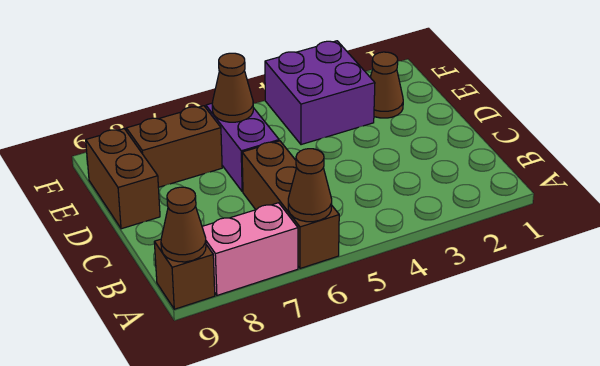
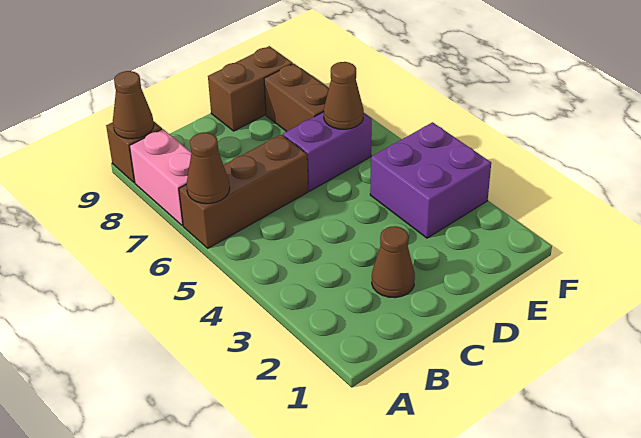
brown cone E2 level 1 -> brown cone C2 level 1

